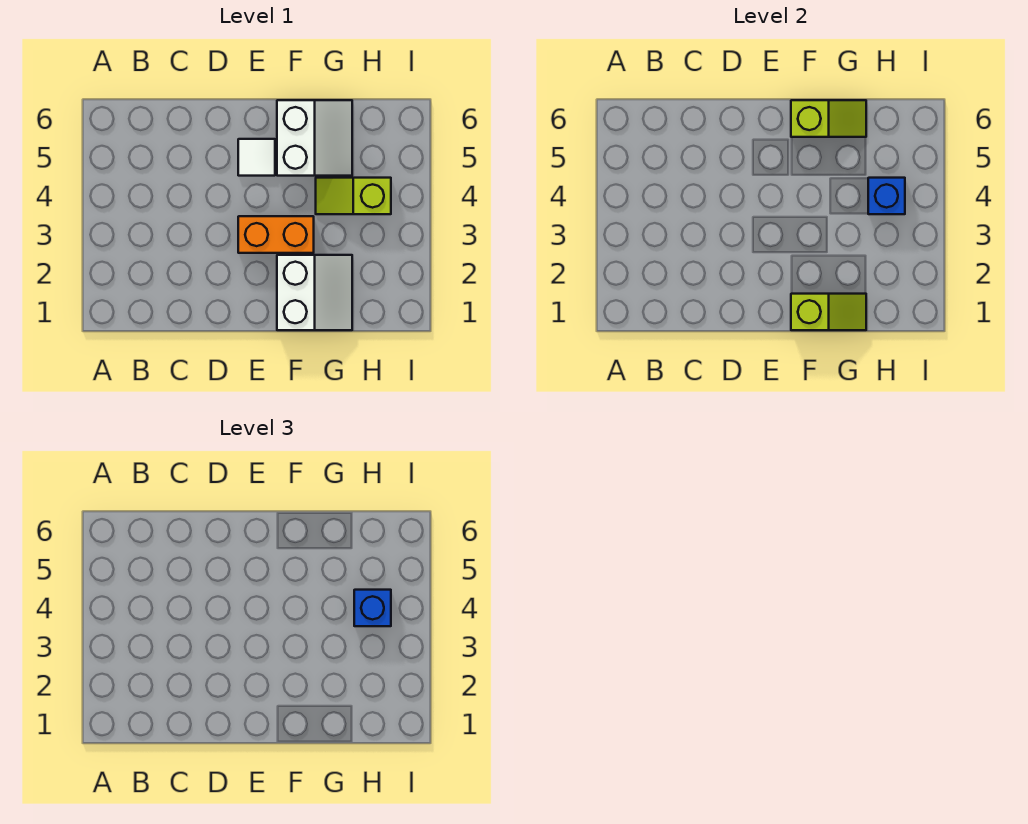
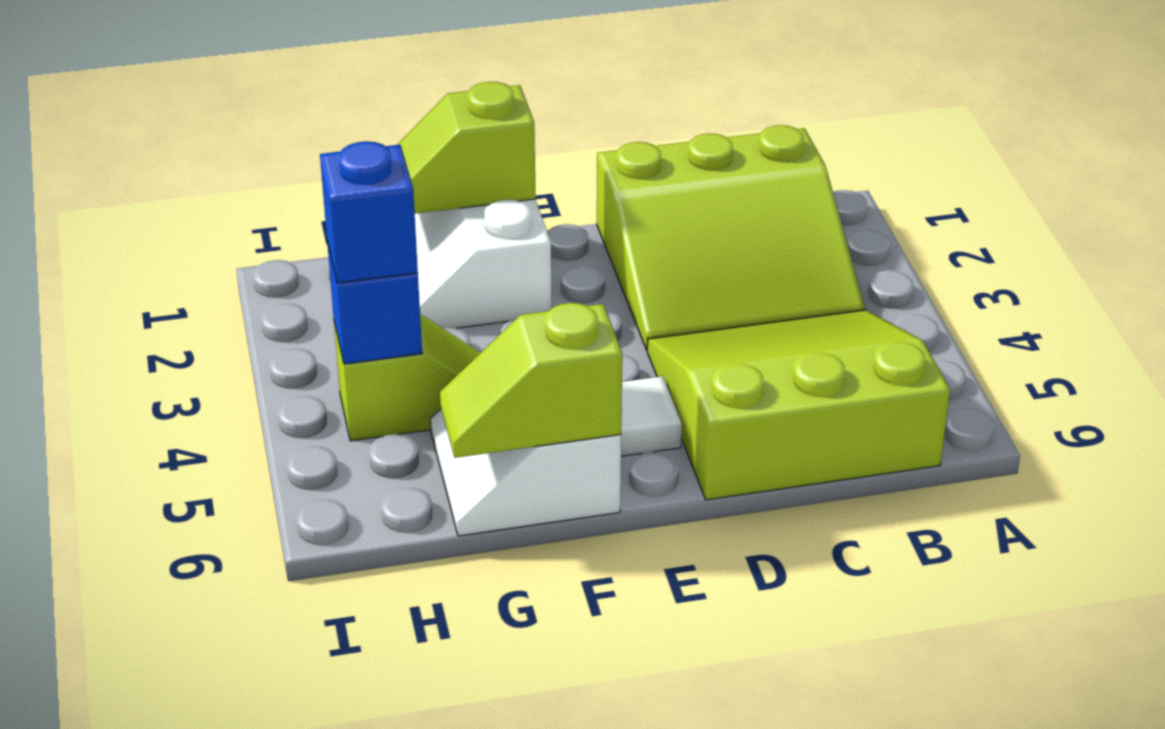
none -> lime slope B1:D3 level 1 top 1
none -> lime slope B4:D6 level 1 top 6
orange brick E3:F3 level 1 -> none

